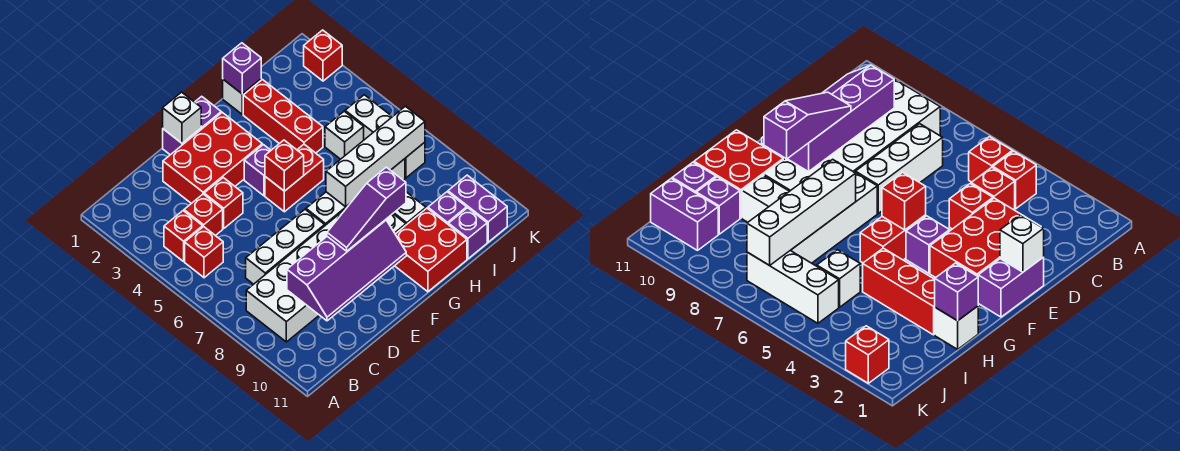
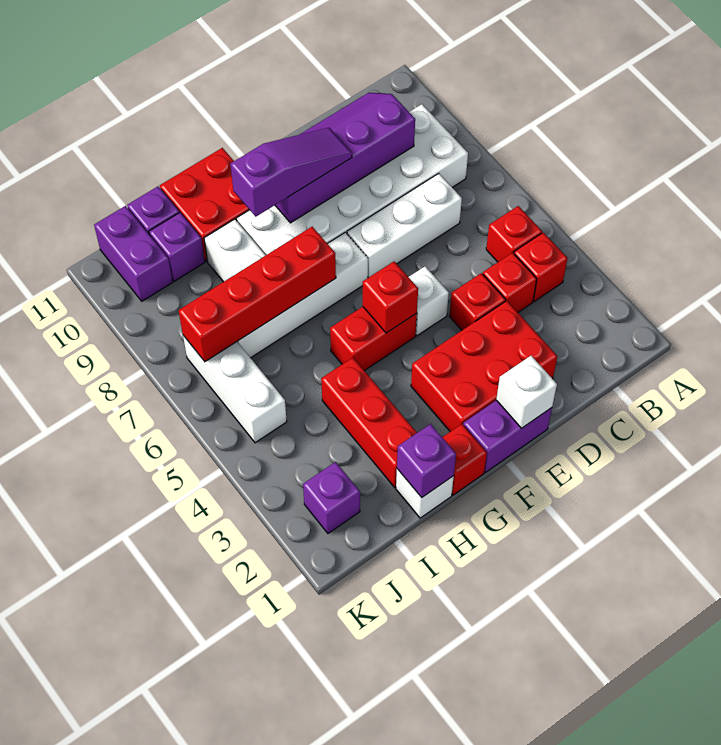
purple brick F4 level 1 -> purple brick J2 level 1
white brick G7:J7 level 2 -> red brick G7:J7 level 2
white brick I5 level 1 -> white brick E5 level 1
red brick K2 level 1 -> red brick G1 level 1

